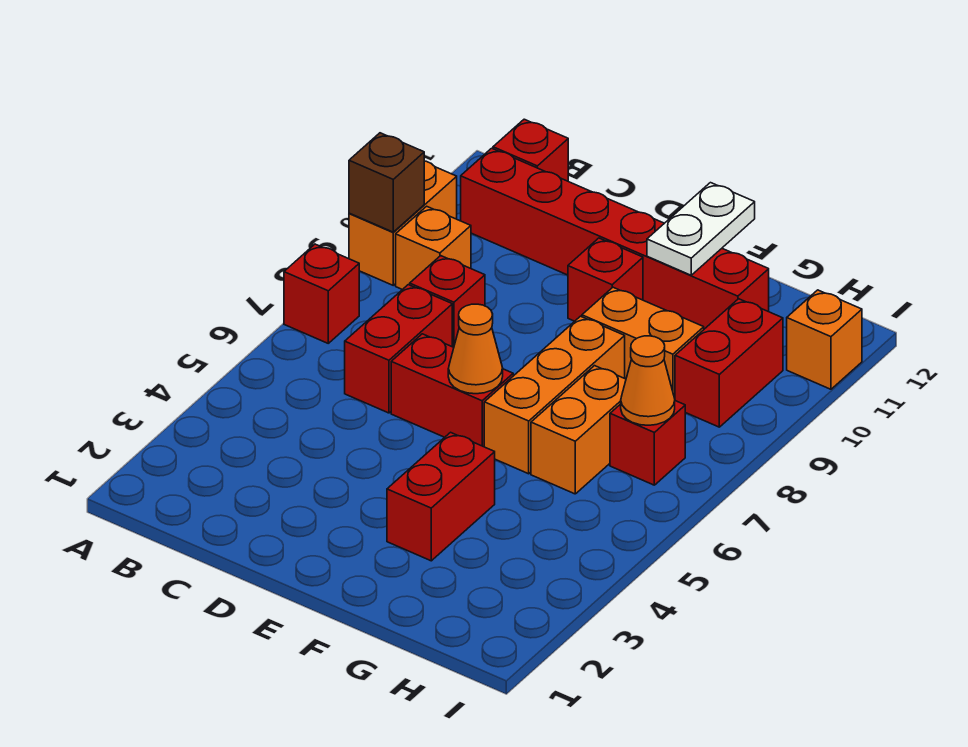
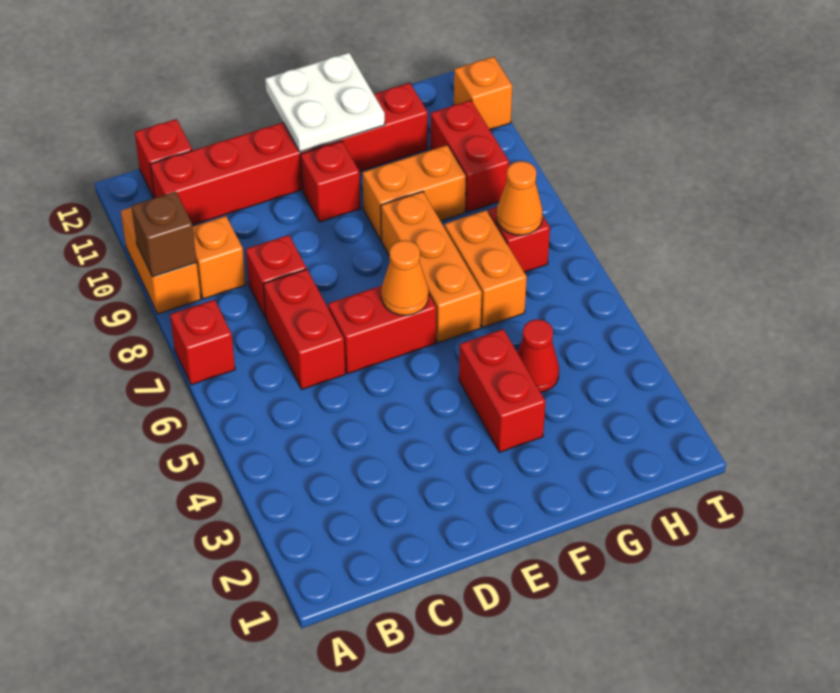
white plate F11:F12 level 2 -> white plate E11:F12 level 2
none -> red cone G4 level 1

